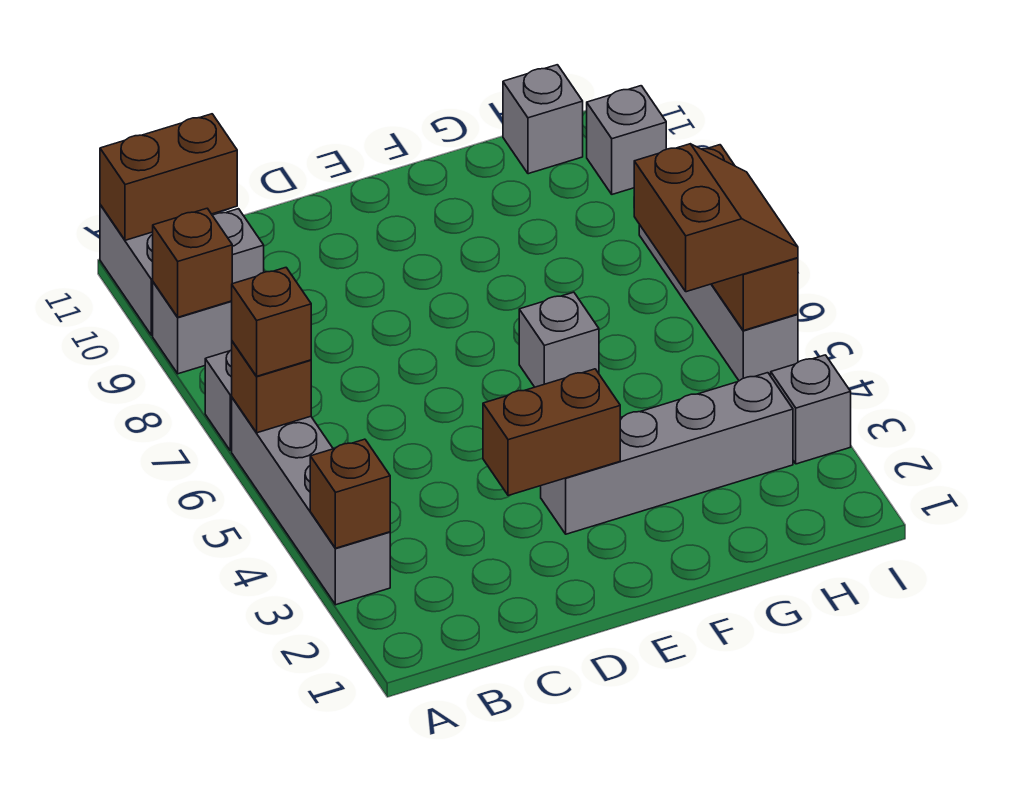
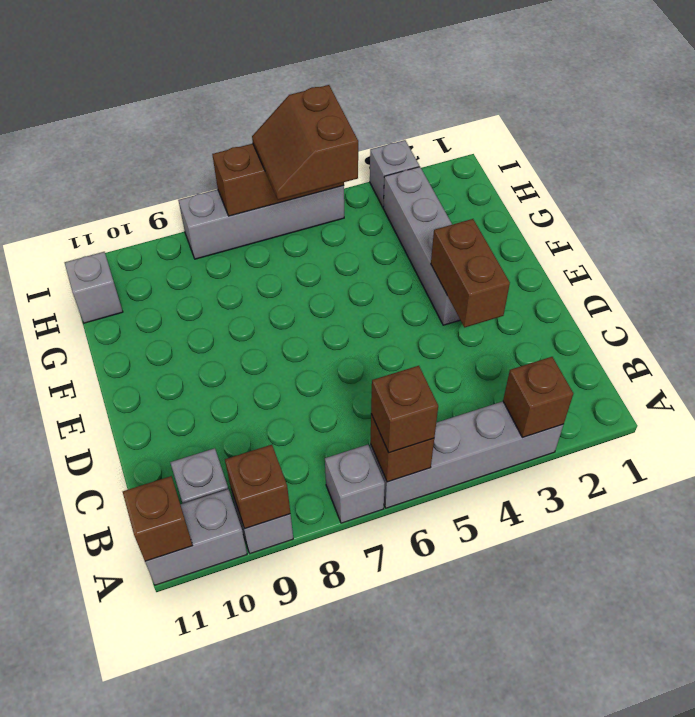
brown brick A11:B11 level 2 -> brown brick A11 level 2
grey brick F6 level 1 -> none
brown slope H5:I6 level 3 top H -> brown slope H5:I6 level 3 top 5
grey brick I10 level 1 -> none

